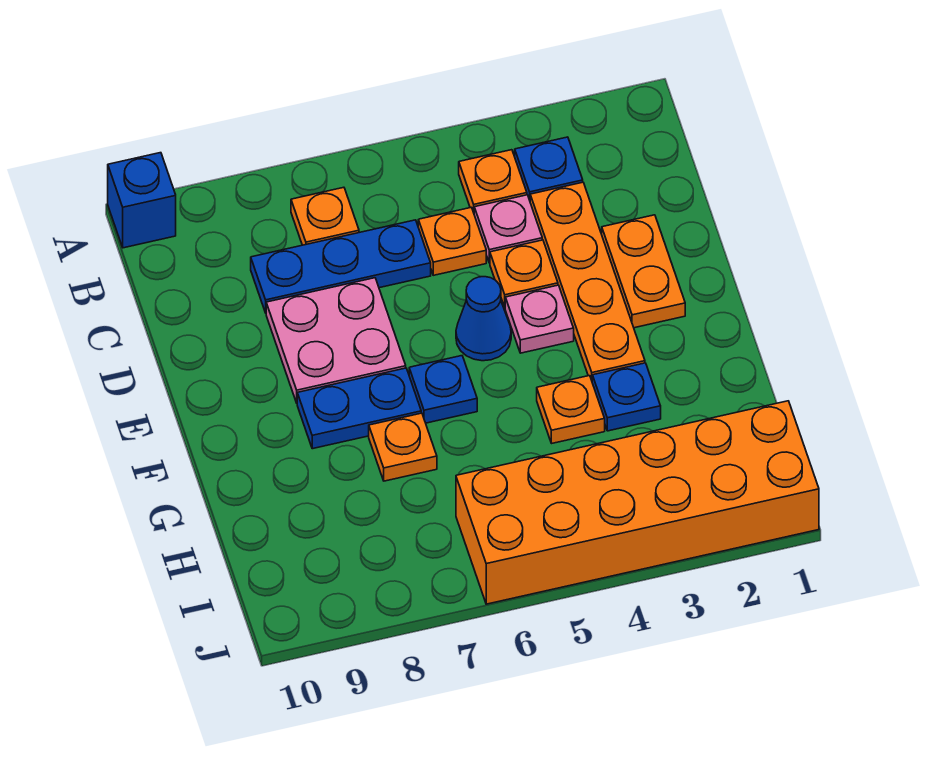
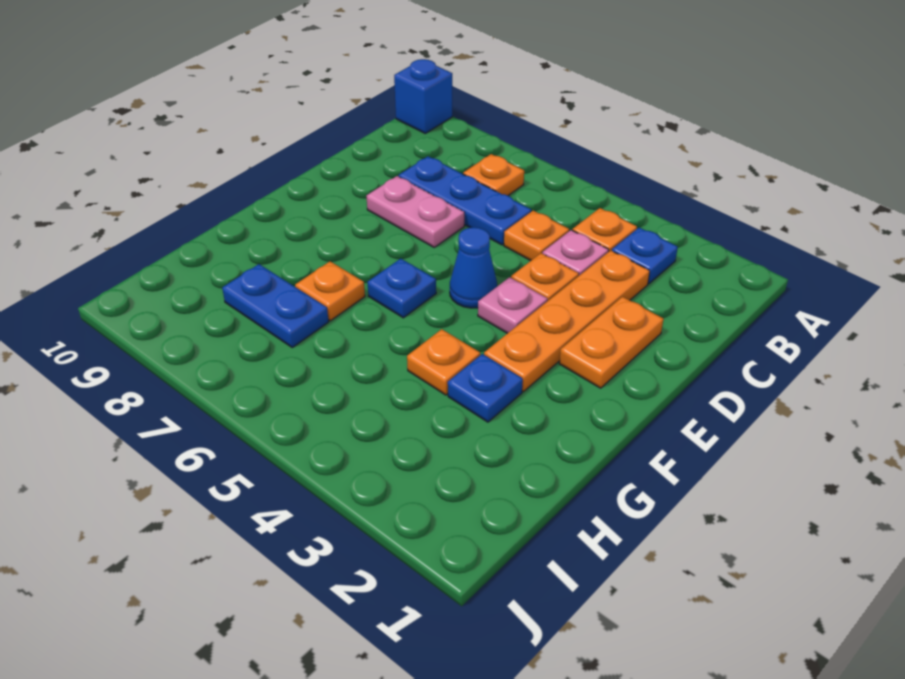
pink plate D7:E8 level 1 -> pink plate D7:D8 level 1
blue plate F7:F8 level 1 -> blue plate H7:H8 level 1
orange brick I1:J6 level 1 -> none

